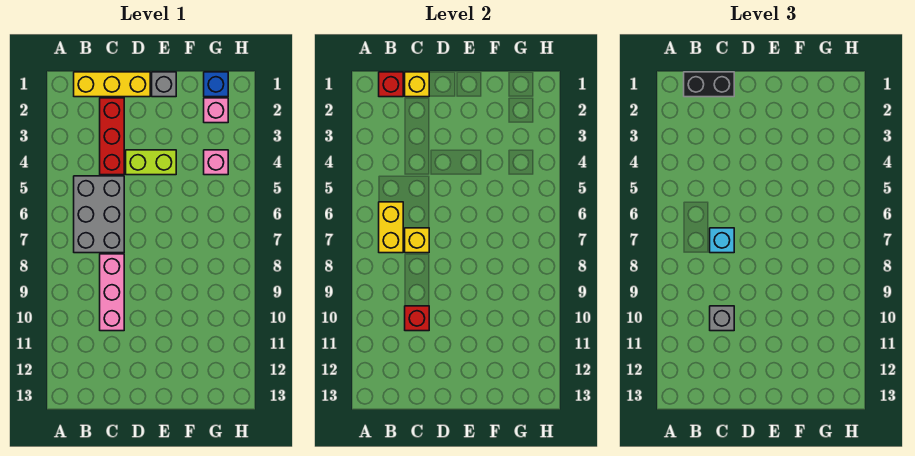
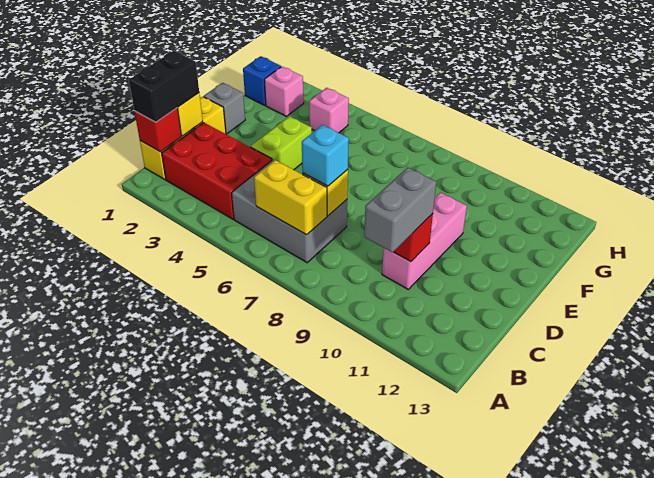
red brick C2:C4 level 1 -> red brick B2:C4 level 1
pink brick C8:C10 level 1 -> pink brick C10:E10 level 1
grey brick C10 level 3 -> grey brick B10:C10 level 3

